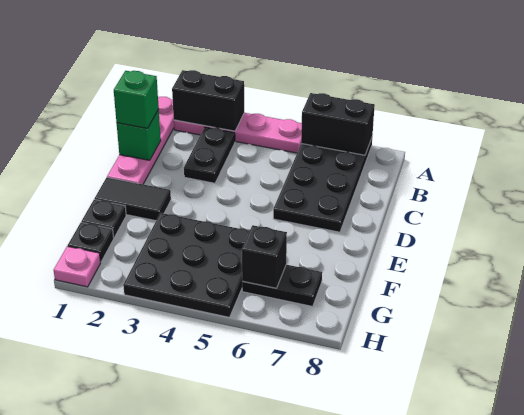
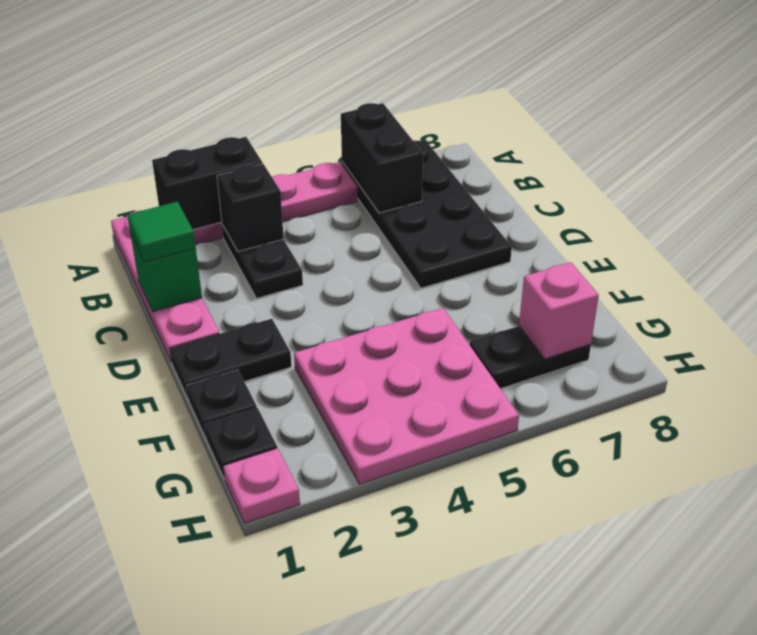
black brick A6:A7 level 2 -> black brick A6:B6 level 2
green brick C1 level 3 -> green tile C1 level 3
black tile E1:E2 level 1 -> black plate E1:E2 level 1
black plate F3:H5 level 1 -> pink plate F3:H5 level 1
black brick G6 level 2 -> black brick B3 level 2
none -> pink brick G7 level 2

